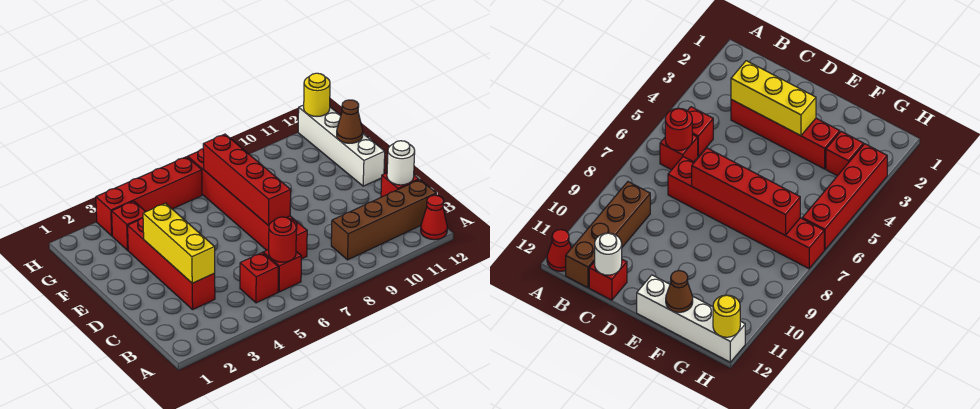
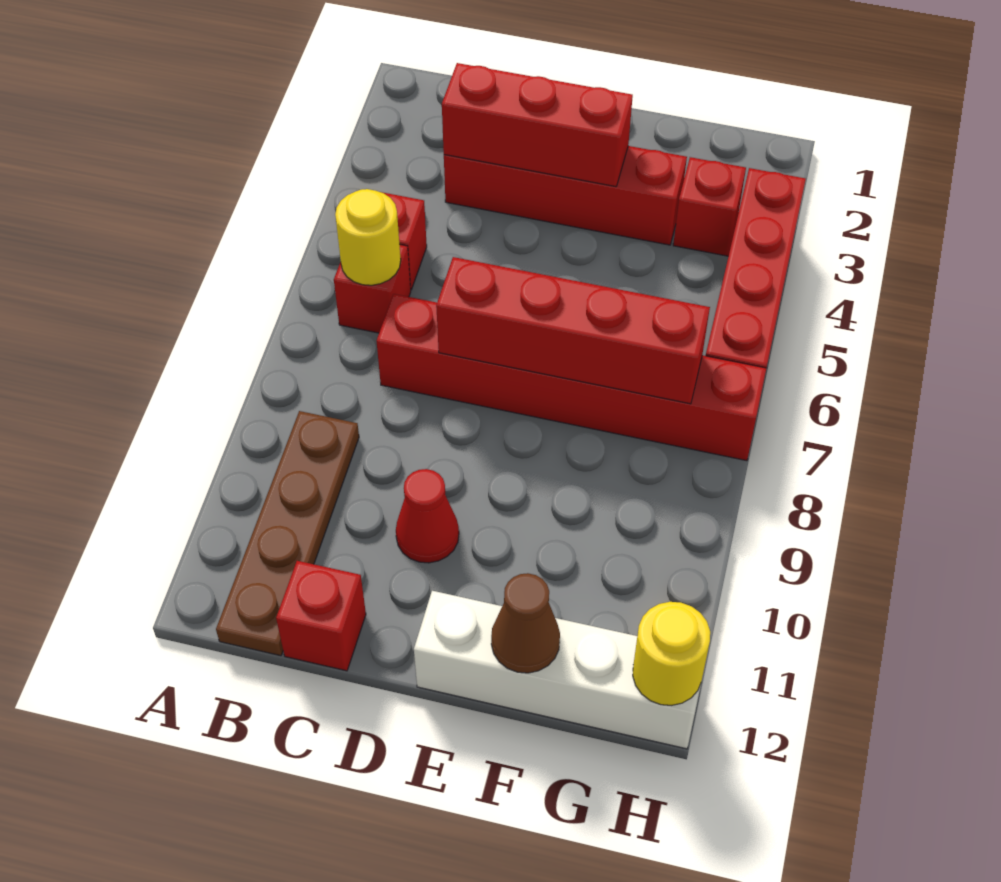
red cone A12 level 1 -> red cone D10 level 1
red round brick B6 level 2 -> yellow round brick B6 level 2
brown brick B9:B12 level 1 -> brown plate B9:B12 level 1
yellow brick C3:E3 level 2 -> red brick C3:E3 level 2
white round brick C12 level 2 -> none

